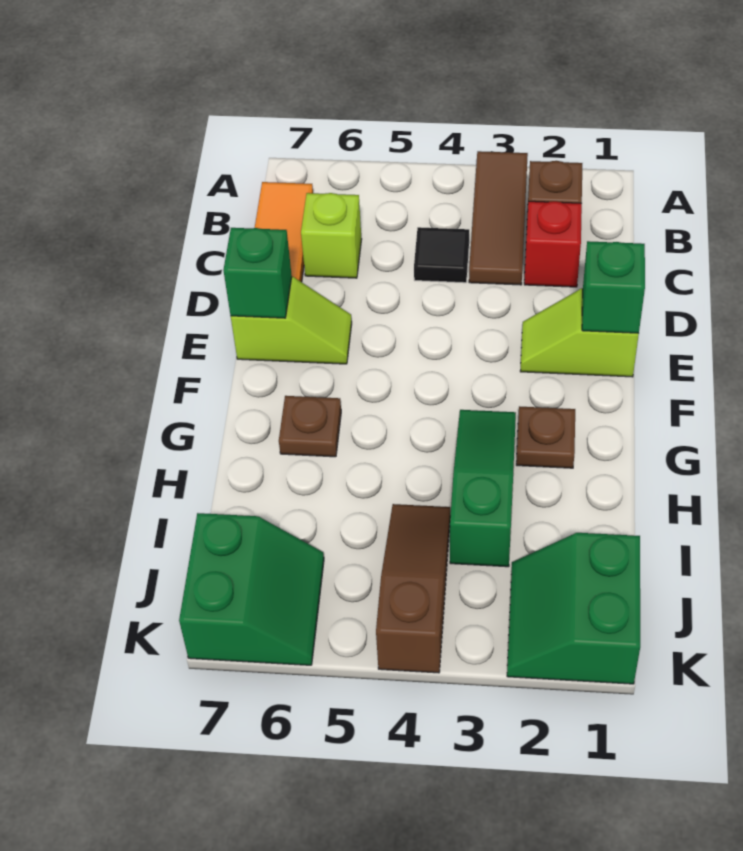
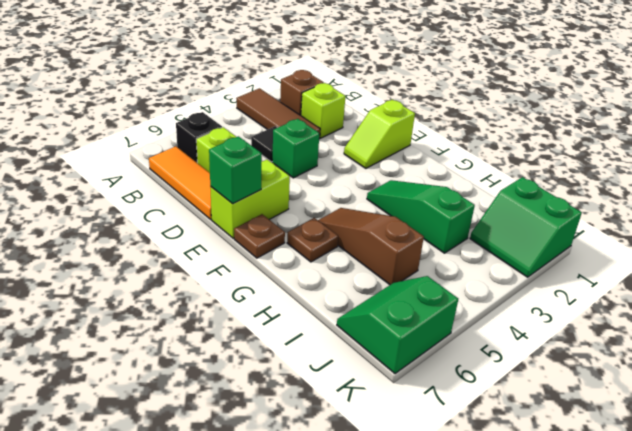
none -> black brick B6 level 1
red brick C2 level 1 -> lime brick C2 level 1
green brick E1 level 2 -> green brick D4 level 1
lime slope E6:E7 level 1 top 7 -> lime brick E6:E7 level 1
brown plate G2 level 1 -> brown plate F7 level 1
brown slope I4:K4 level 1 top K -> brown slope G5:I5 level 1 top I
green slope J6:K7 level 1 top 7 -> green slope J6:K7 level 1 top K

